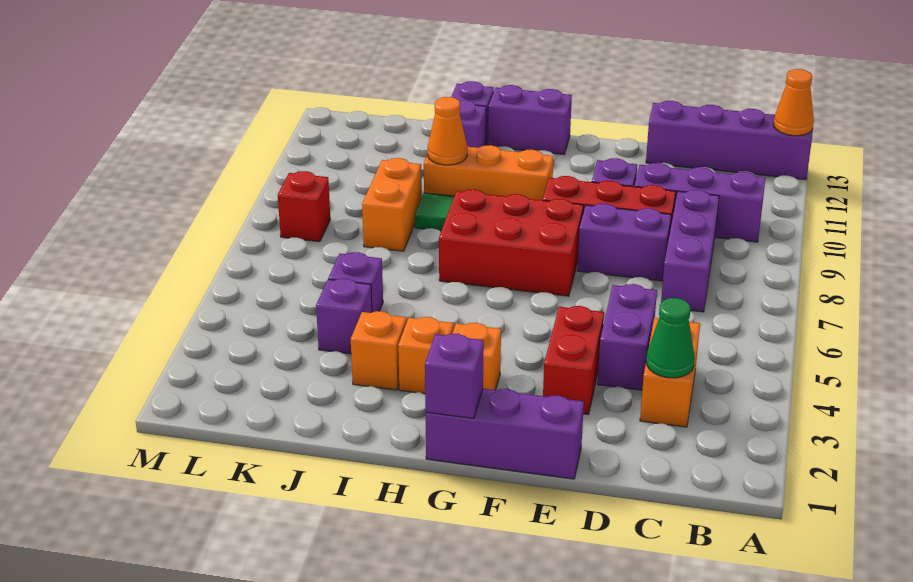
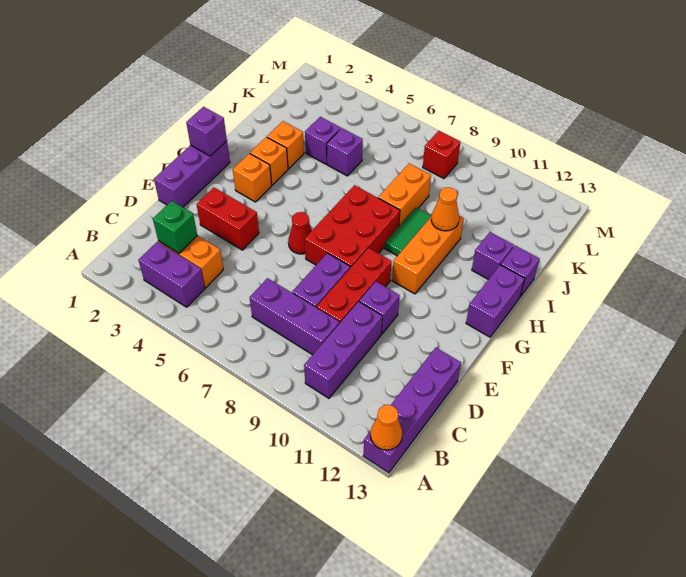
green cone C3 level 2 -> green brick C3 level 2
purple brick D4:D5 level 1 -> purple brick B3:B4 level 1
none -> red cone F6 level 1
orange brick J8:J9 level 1 -> orange brick I8:J8 level 1

